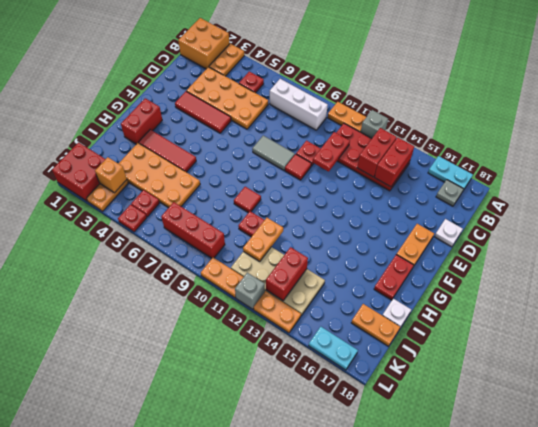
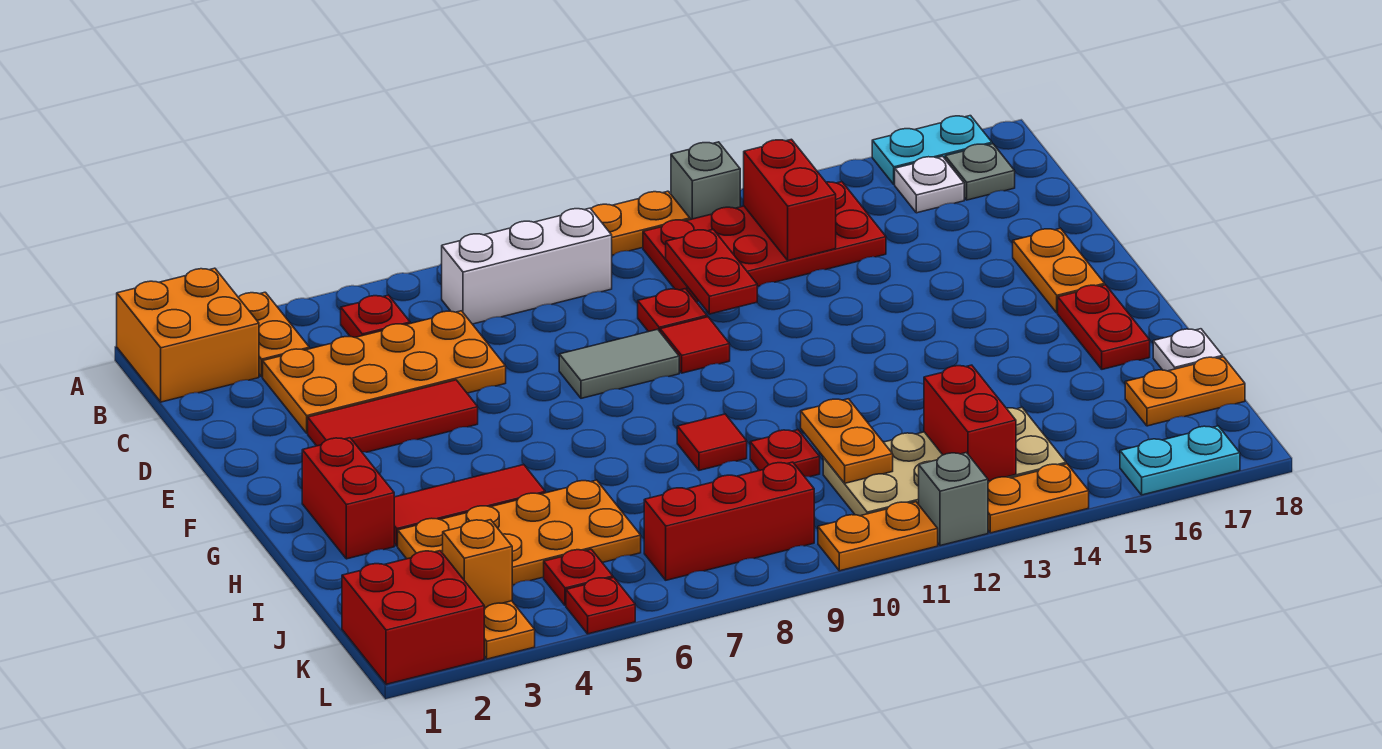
red brick B14:C14 level 2 -> none
white plate D18 level 1 -> white plate B16 level 1

